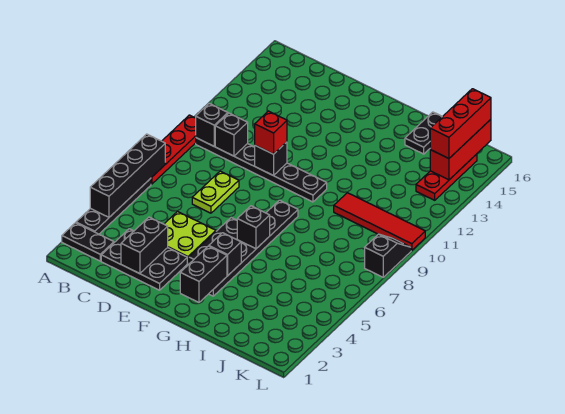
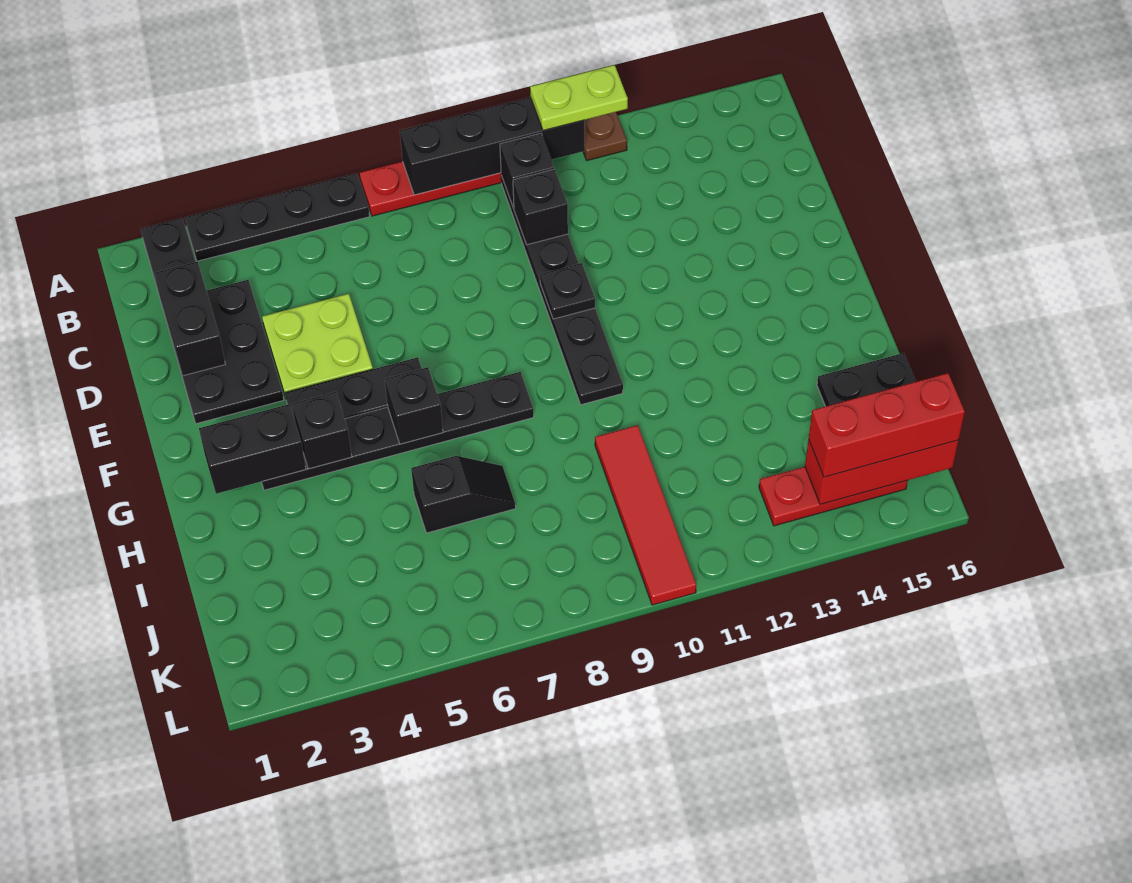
black brick A4:A7 level 2 -> black brick A8:A11 level 2
none -> brown plate A12 level 1
black brick D2:D3 level 2 -> black brick C2:D2 level 2
lime plate D7:D8 level 1 -> lime plate A11:A12 level 3
black brick E10 level 2 -> black plate E10 level 2
red brick E10 level 3 -> none
black slope L8:L9 level 1 top 8 -> black slope I6:I7 level 1 top 6

